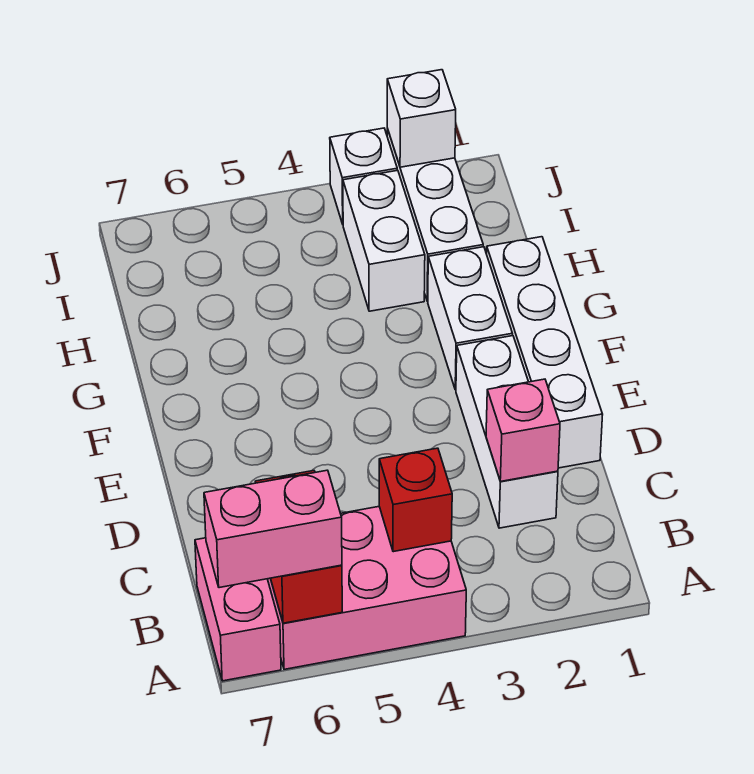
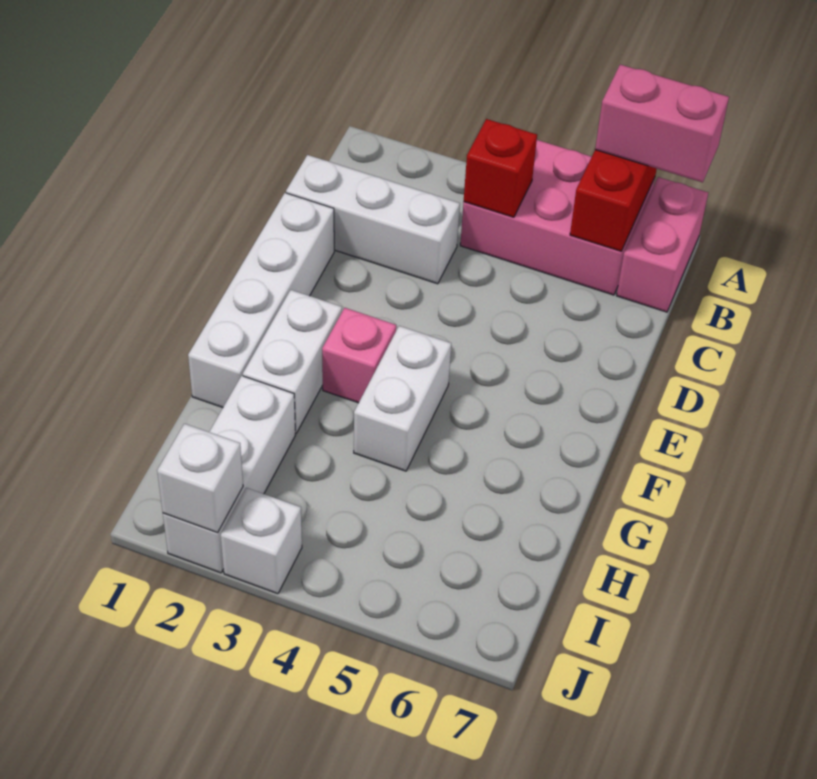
white brick C2:E2 level 1 -> white brick C1:C3 level 1
pink brick C2 level 2 -> pink brick F3 level 1
white brick H3:I3 level 1 -> white brick F4:G4 level 1

